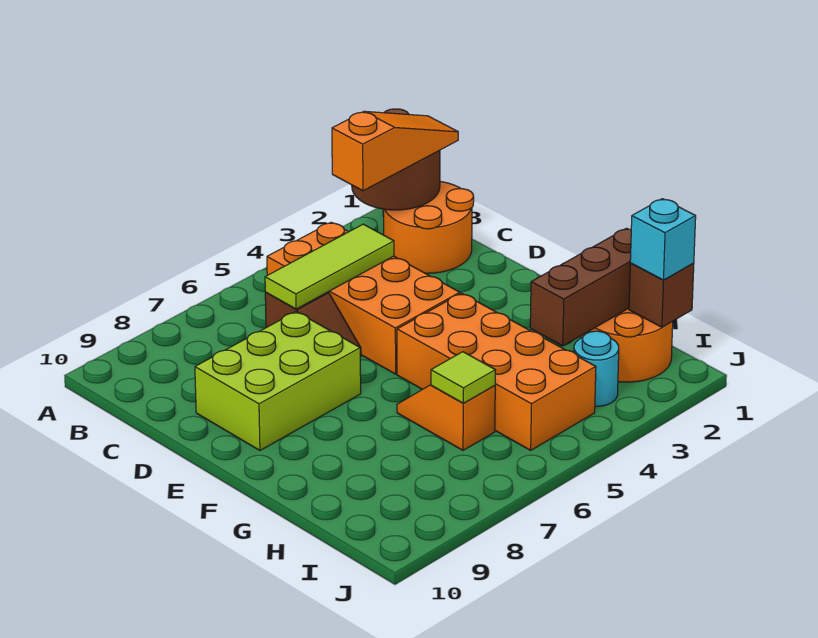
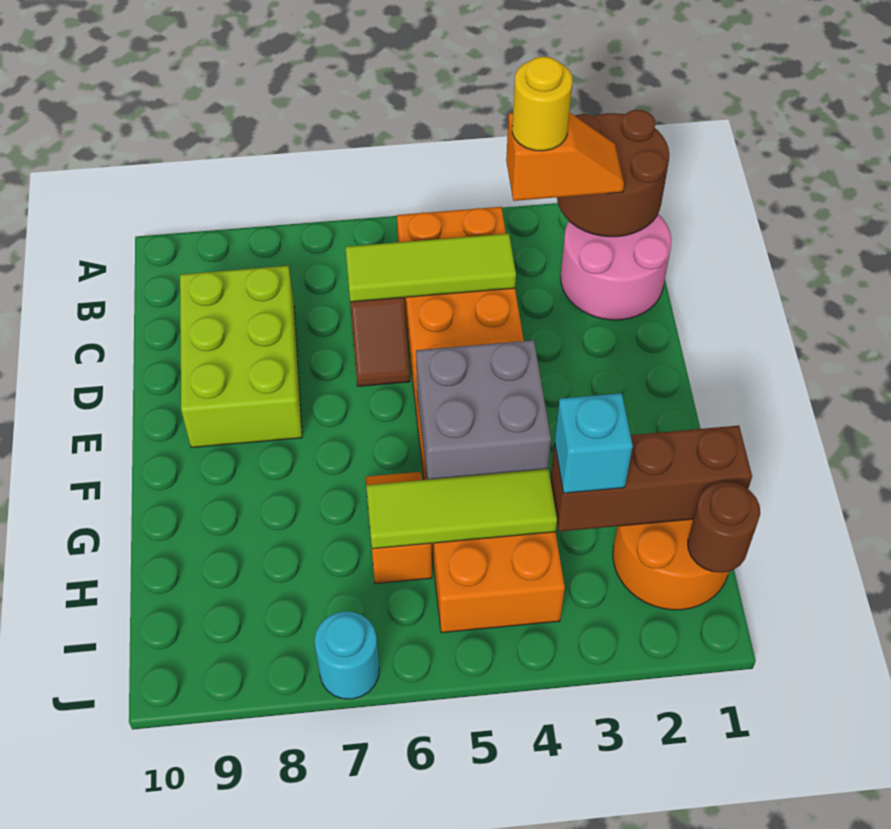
orange round brick B1:C2 level 1 -> pink round brick B1:C2 level 1
orange slope B1:B3 level 3 top 3 -> orange slope B2:B3 level 3 top 3
none -> yellow round brick B3 level 4
lime brick D7:E9 level 1 -> lime brick C8:E9 level 1
none -> grey brick F4:G5 level 2
lime tile H6 level 2 -> lime tile H4:H6 level 2
brown brick I1 level 2 -> brown round brick I1 level 2
cyan brick I1 level 3 -> cyan brick H3 level 3
cyan round brick I3 level 1 -> cyan round brick J7 level 1

